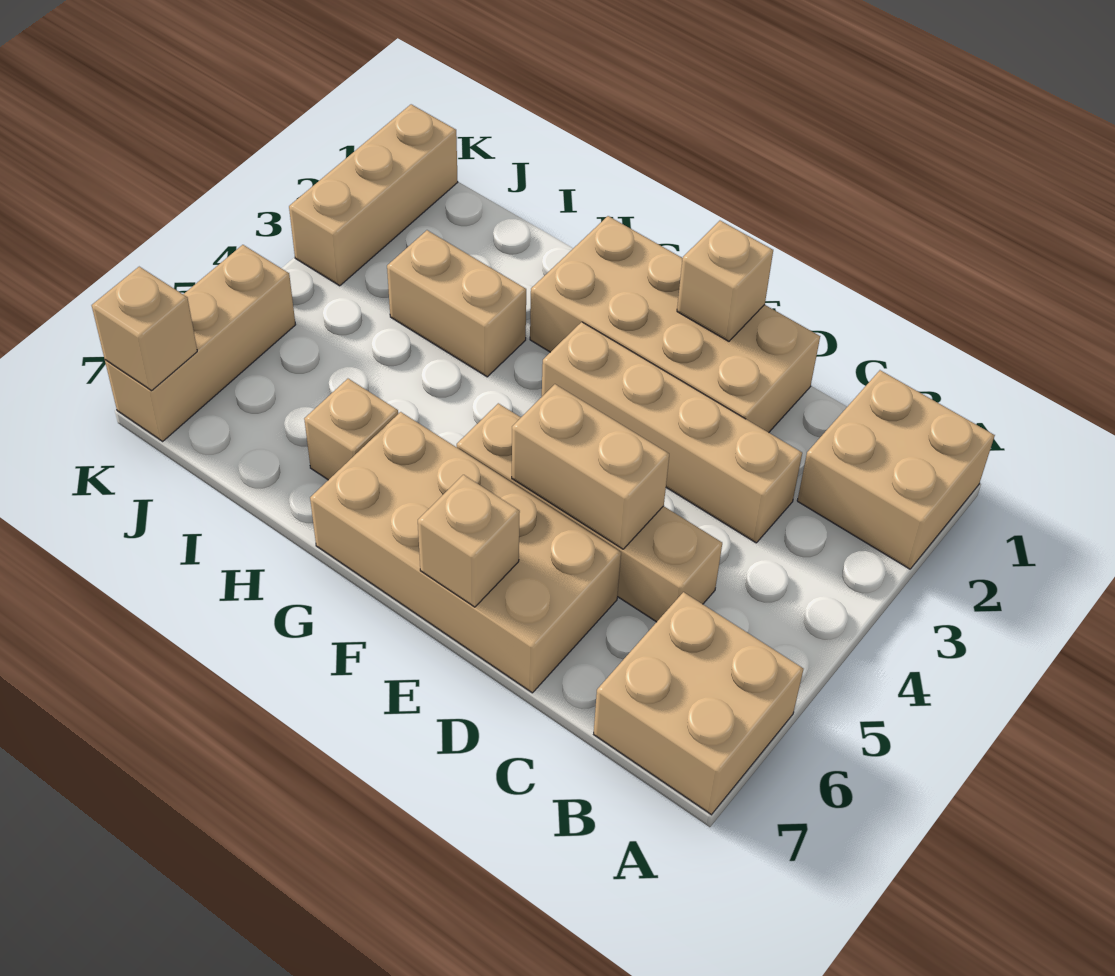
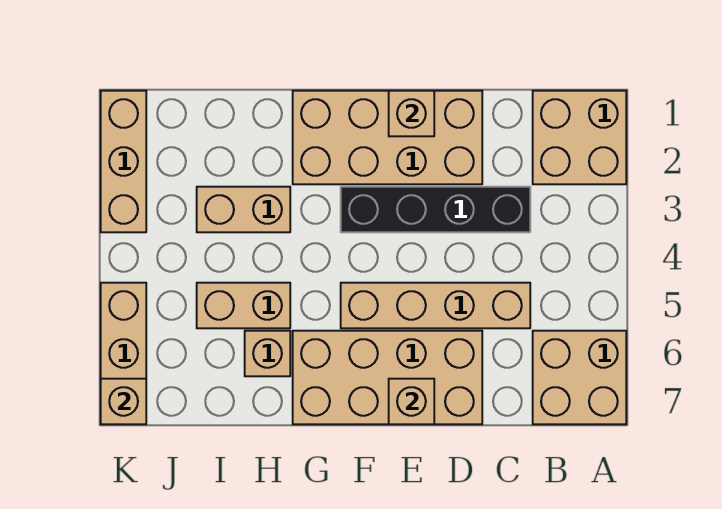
tan brick C3:F3 level 1 -> black brick C3:F3 level 1
tan brick D5:E5 level 2 -> tan brick H5:I5 level 1

